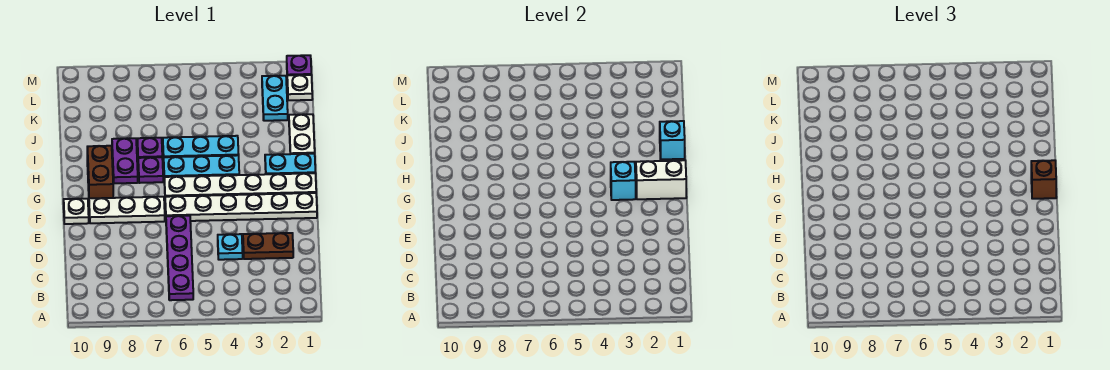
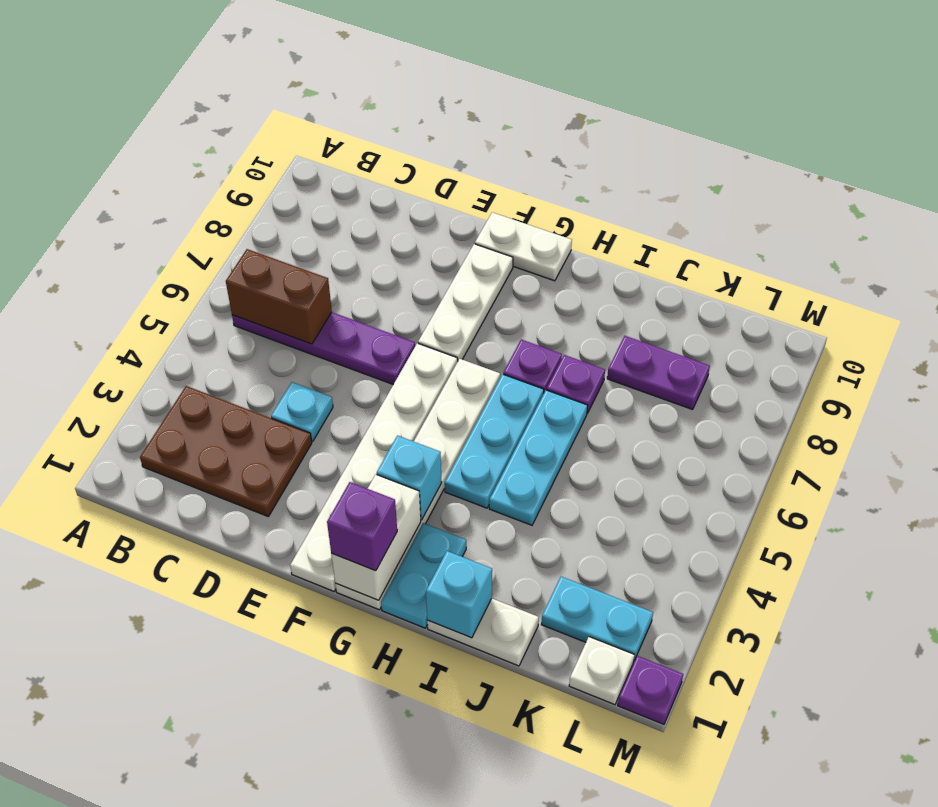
brown plate D2:D3 level 1 -> brown plate B2:D3 level 1
white plate F10 level 1 -> white plate F10:G10 level 1
brown brick G1 level 3 -> purple brick G1 level 3
brown brick G9:H9 level 1 -> brown brick B6:C6 level 2
purple plate H8:I8 level 1 -> purple plate J8:K8 level 1

